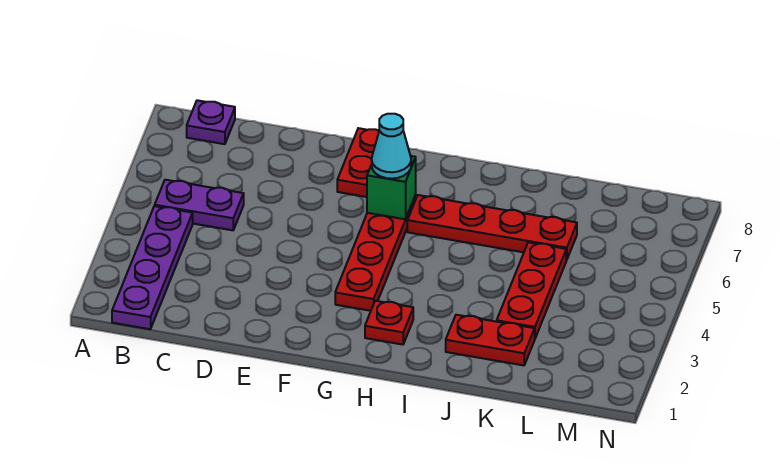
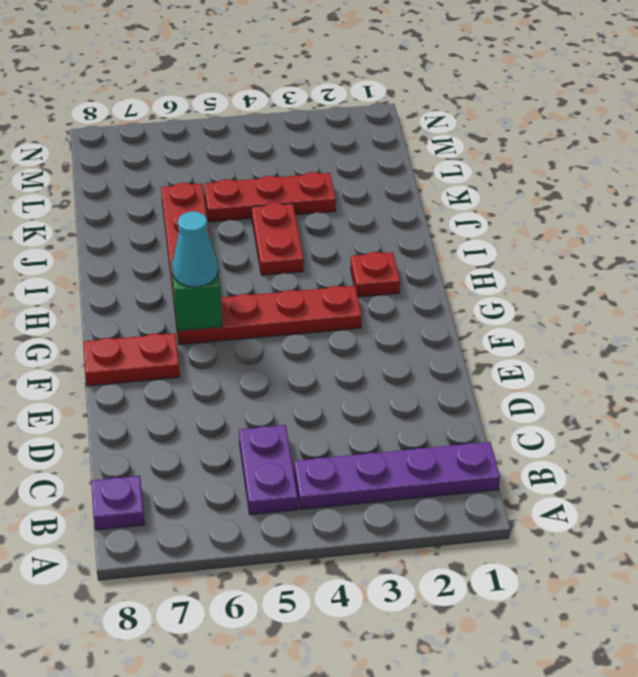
red plate J2:K2 level 1 -> red plate I4:J4 level 1

